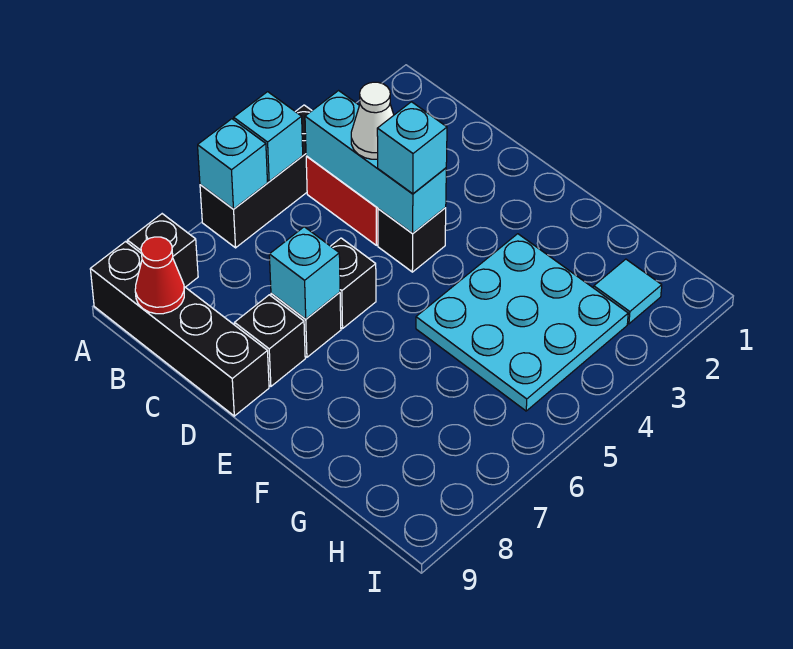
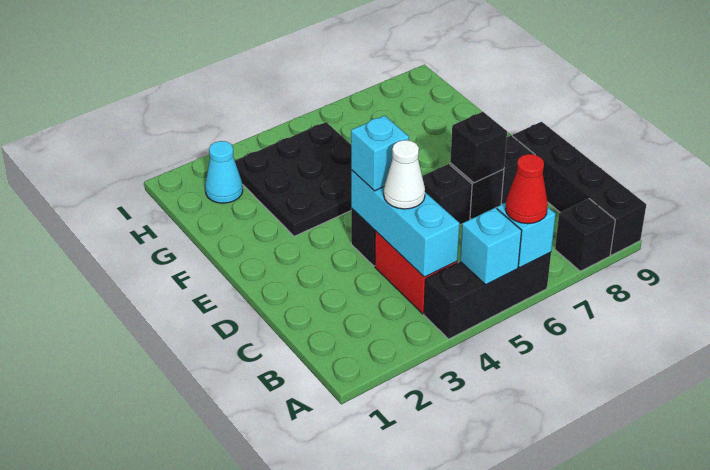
red cone B9 level 2 -> red cone A6 level 3
cyan brick D7 level 2 -> black brick D7 level 2
cyan plate F3:H5 level 1 -> black plate F3:H5 level 1
cyan tile H2 level 1 -> cyan cone H2 level 1

